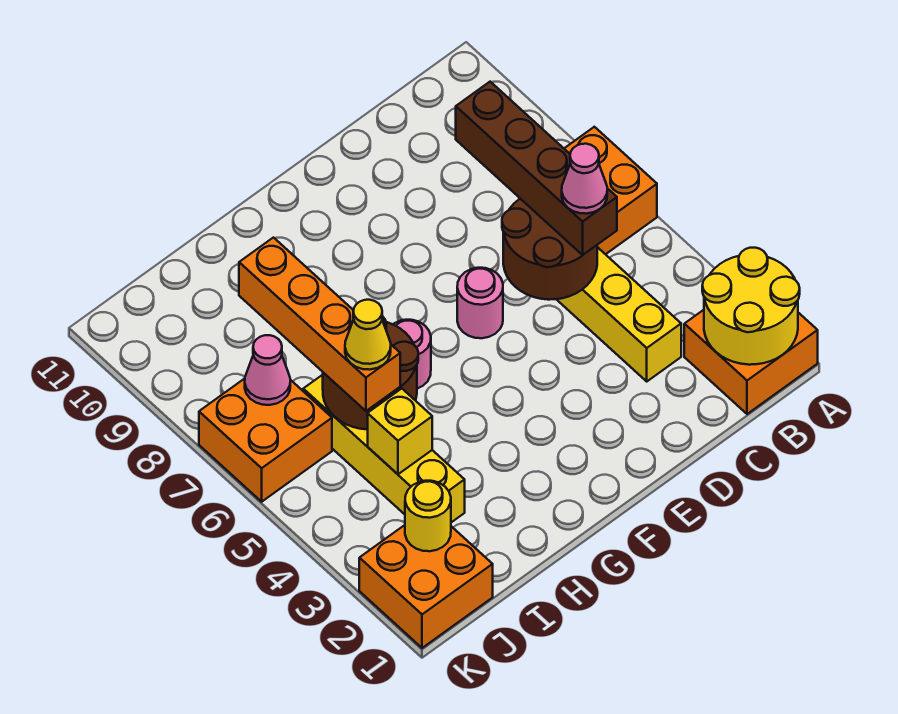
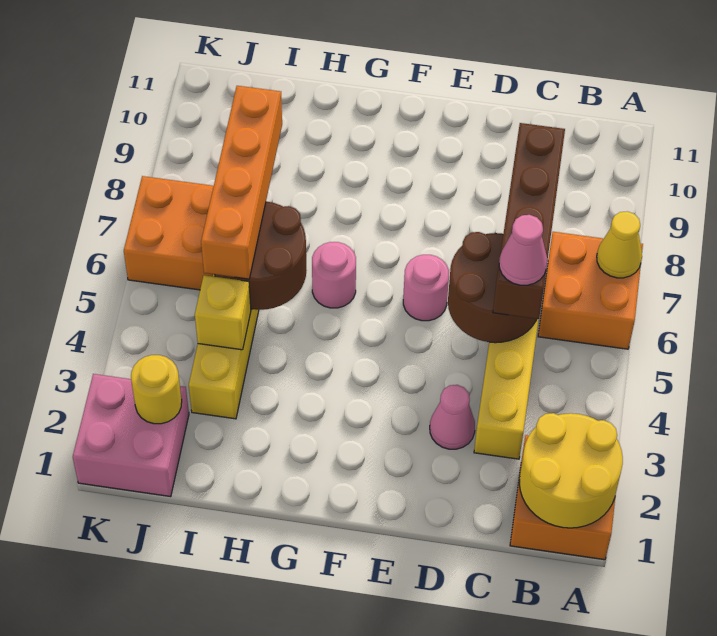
yellow cone I5 level 4 -> yellow cone A7 level 2
orange brick J1:K2 level 1 -> pink brick J1:K2 level 1
pink cone J7 level 2 -> pink cone D3 level 1

